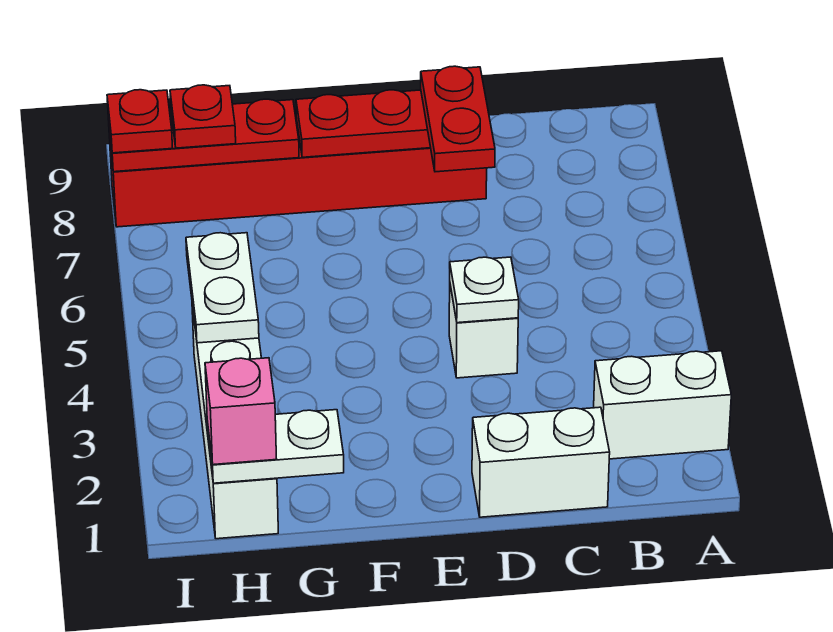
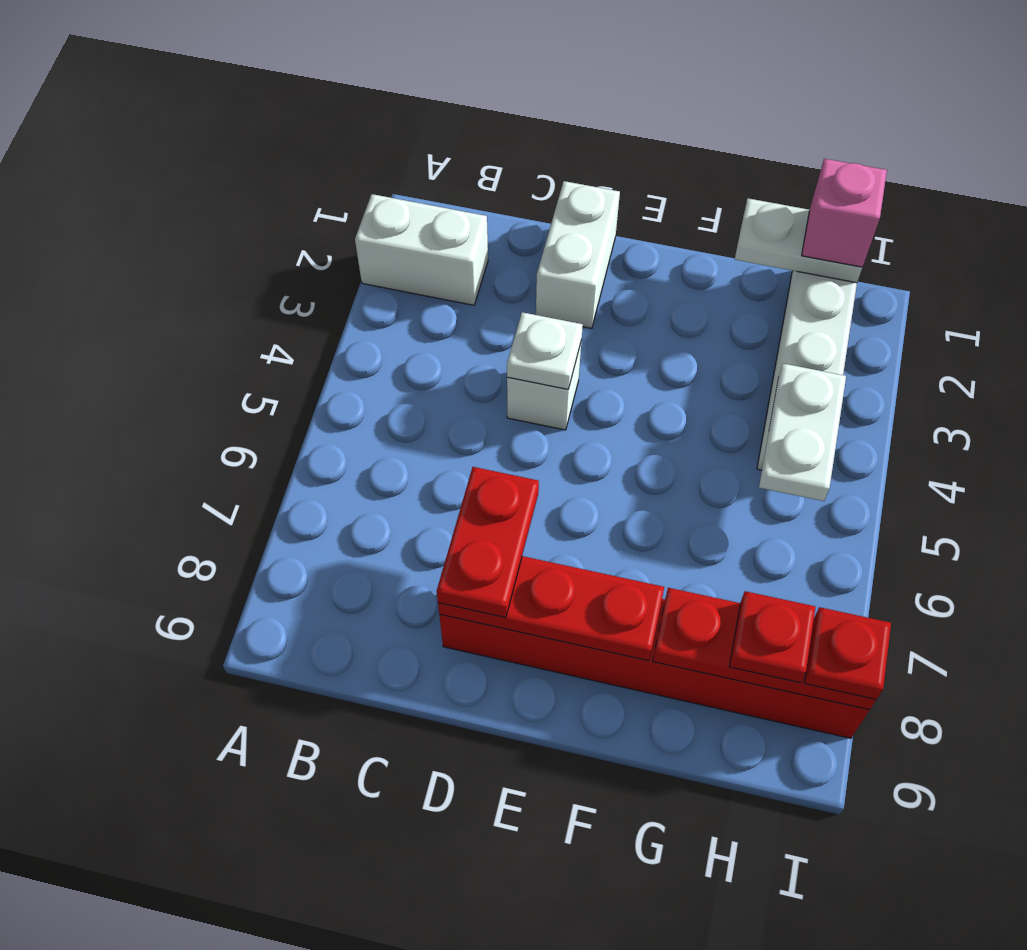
white brick C1:D1 level 1 -> white brick D1:D2 level 1

